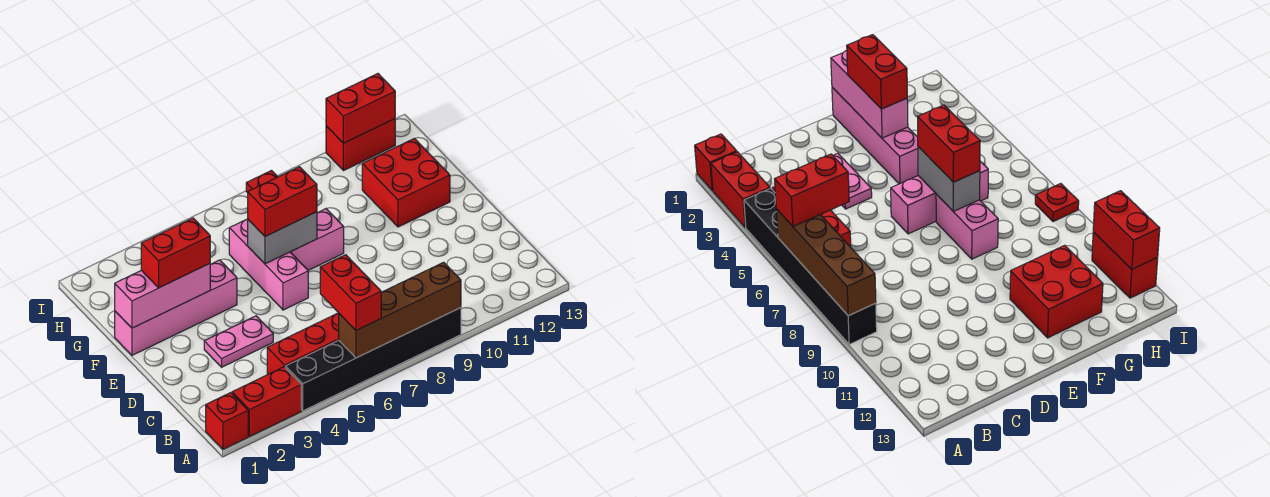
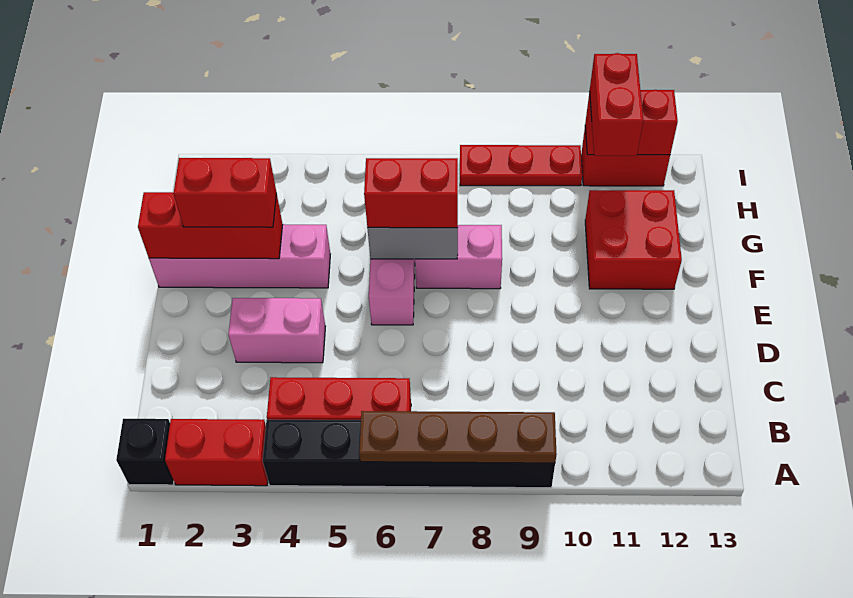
red brick A1 level 1 -> black brick A1 level 1
brown brick A6:A9 level 2 -> brown plate A6:A9 level 2
red brick A6:B6 level 3 -> red brick H11:I11 level 3
pink plate D3:D4 level 1 -> pink brick D3:D4 level 1
pink brick F1:F3 level 2 -> red brick F1:F3 level 2
red plate I8 level 1 -> red plate I8:I10 level 1

